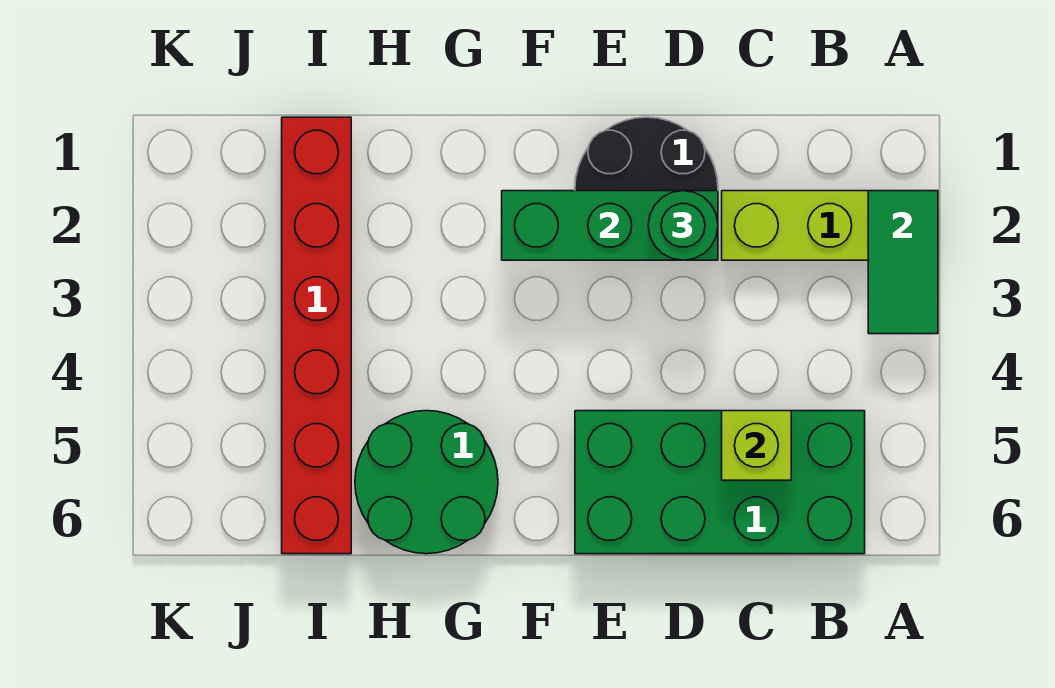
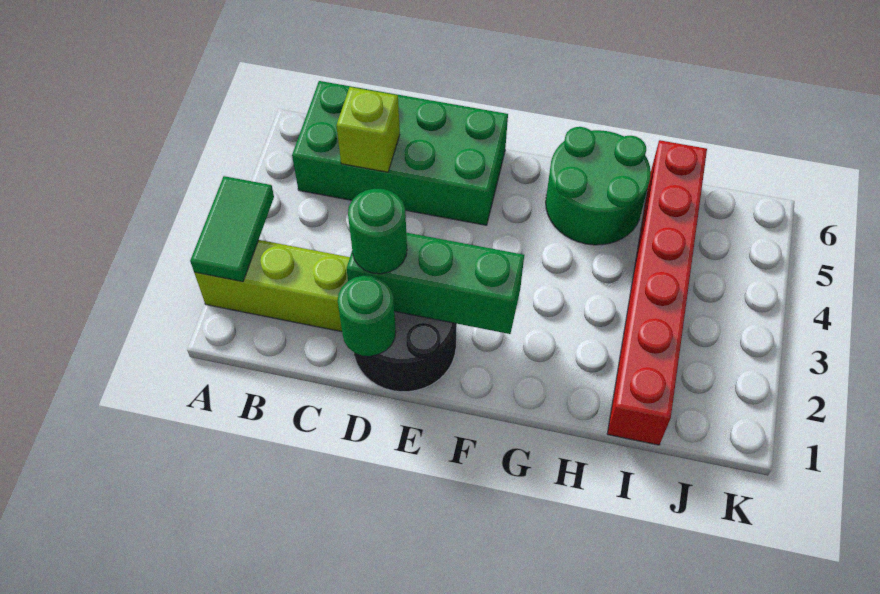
none -> green round brick D1 level 2

